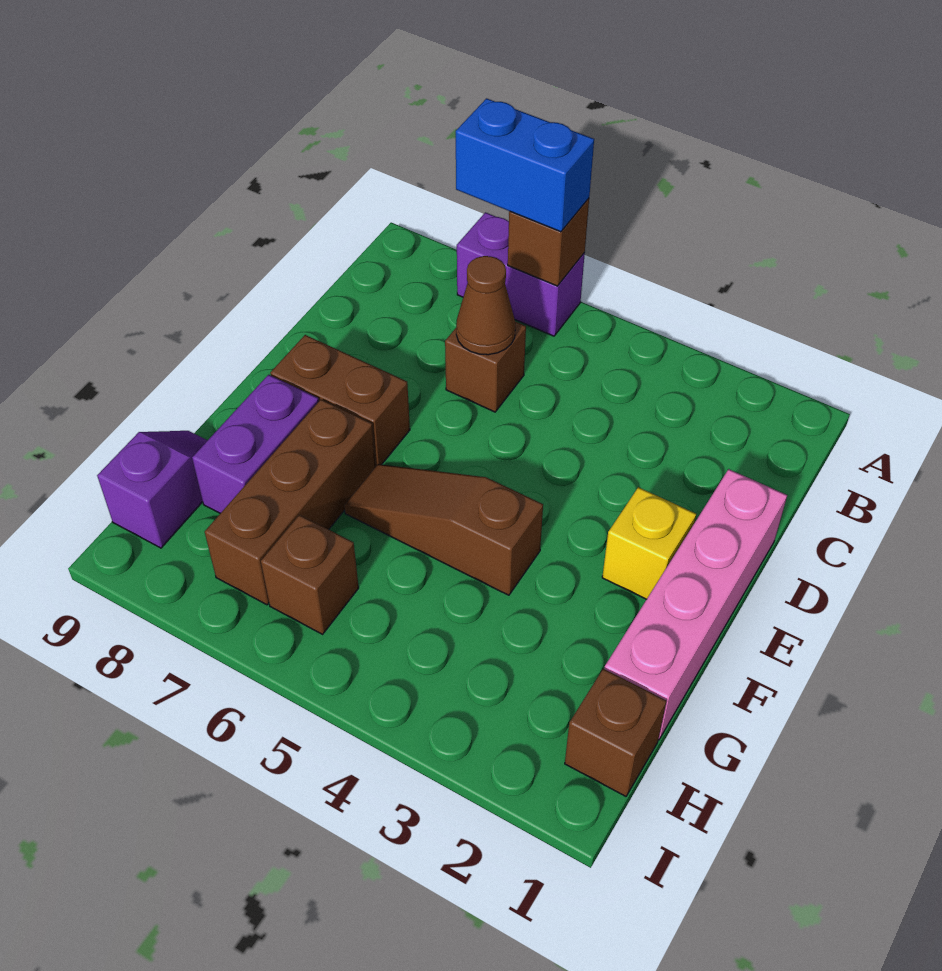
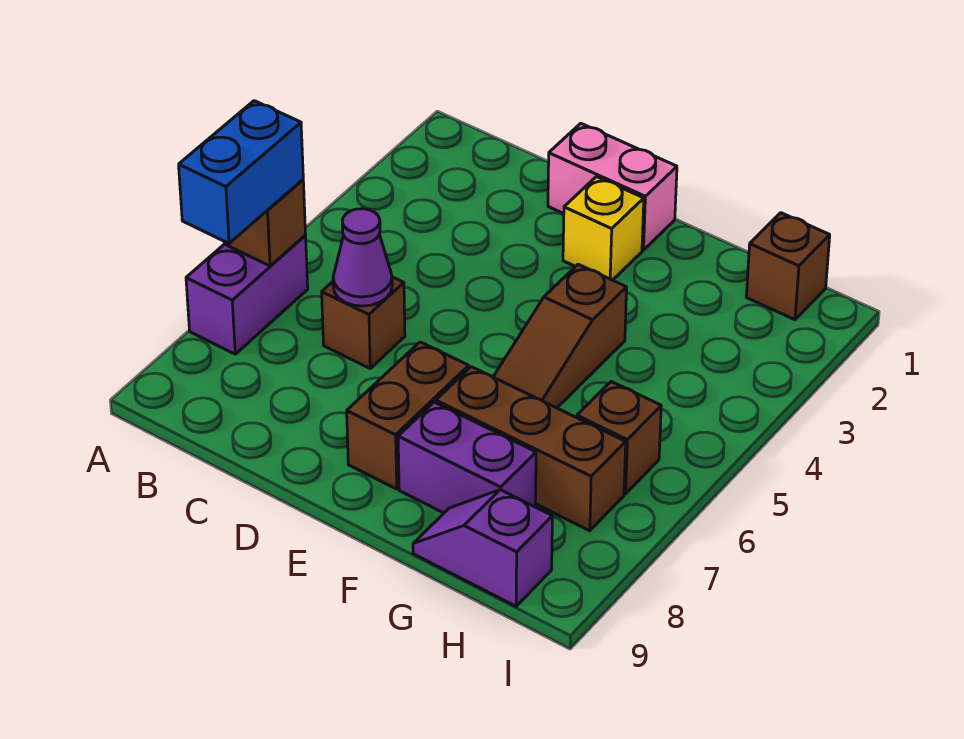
brown cone C6 level 2 -> purple cone C6 level 2
pink brick D1:G1 level 1 -> pink brick D1:E1 level 1

